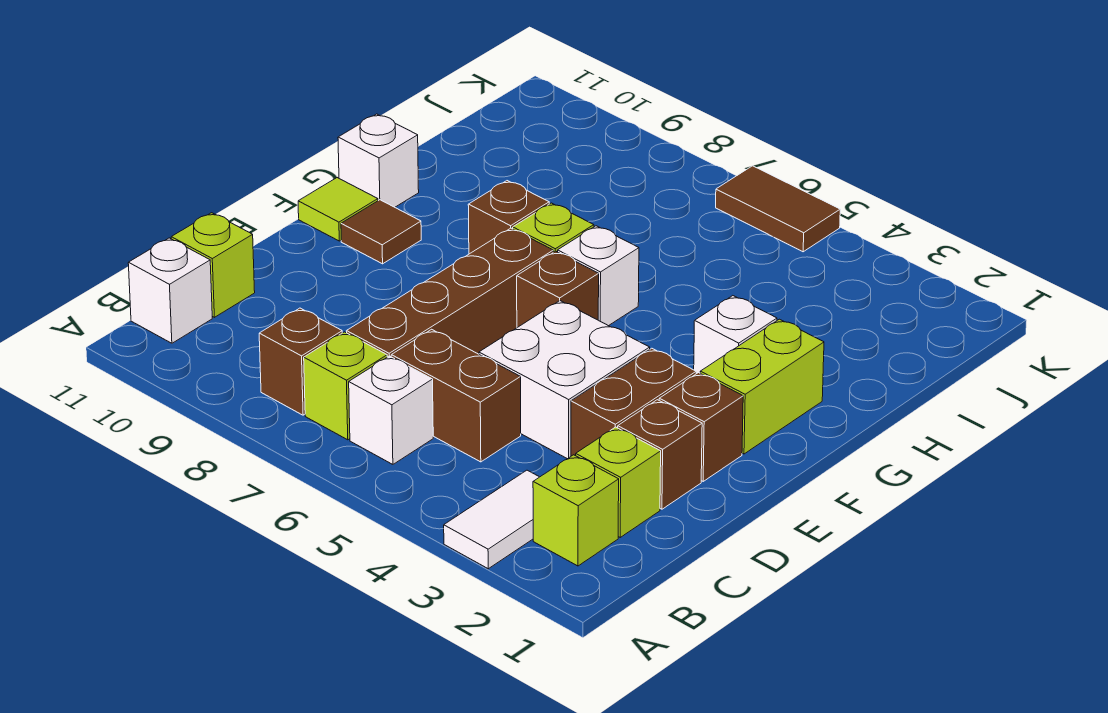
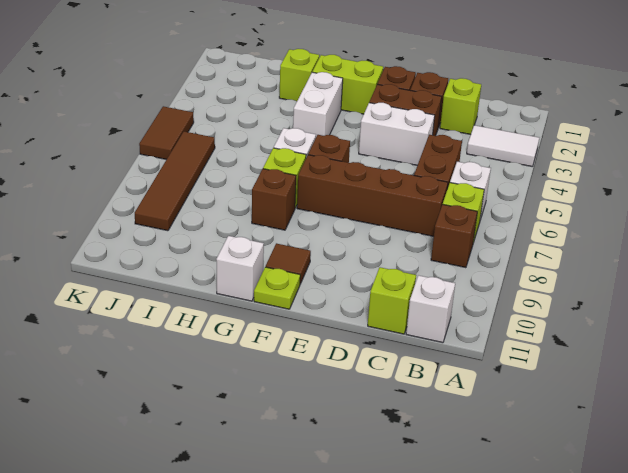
lime brick B2 level 1 -> lime brick H2 level 1
white brick D4:E5 level 1 -> white brick D4:E4 level 1
lime tile F11 level 1 -> lime plate F11 level 1
white brick G3 level 1 -> white brick G3:G4 level 1
none -> brown tile J6:J9 level 1

